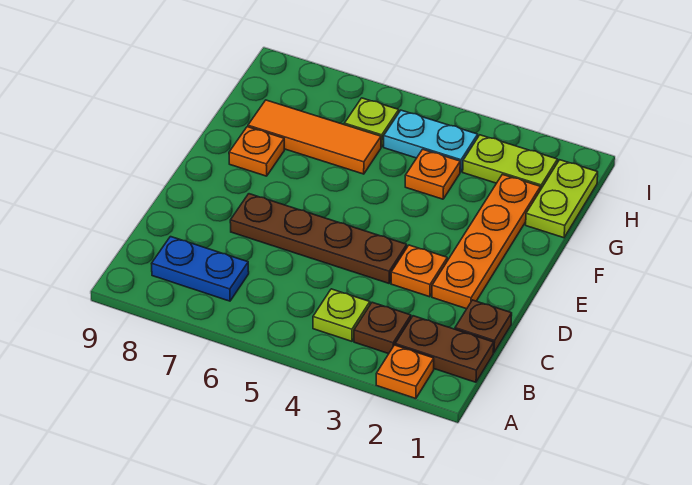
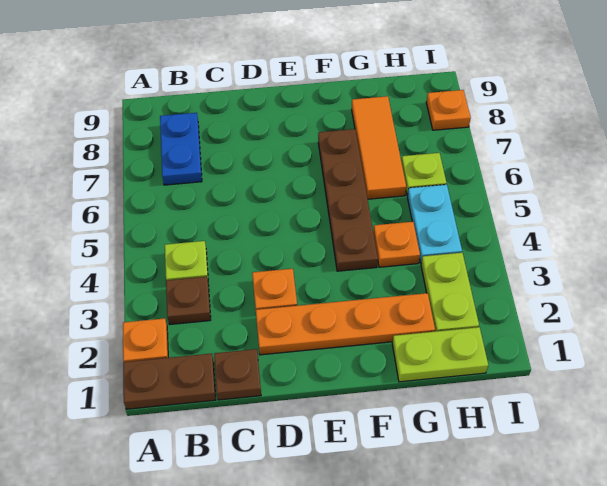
brown plate B1:B2 level 1 -> brown plate A1:B1 level 1
brown plate D4:D7 level 1 -> brown plate F4:F7 level 1
orange plate F8 level 1 -> orange plate I8 level 1

